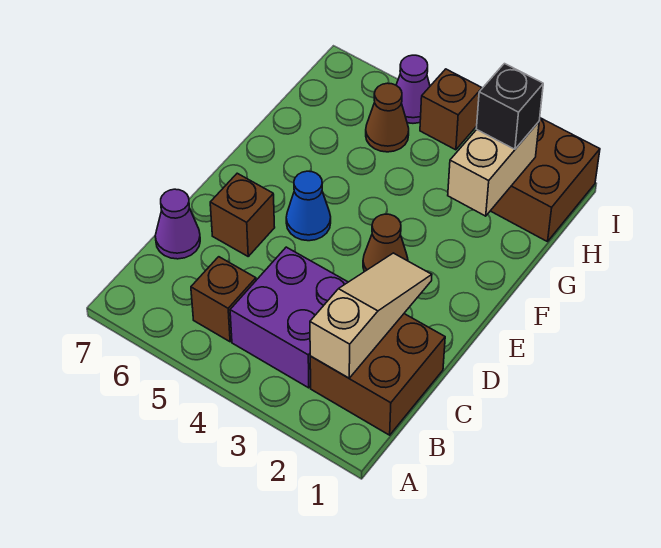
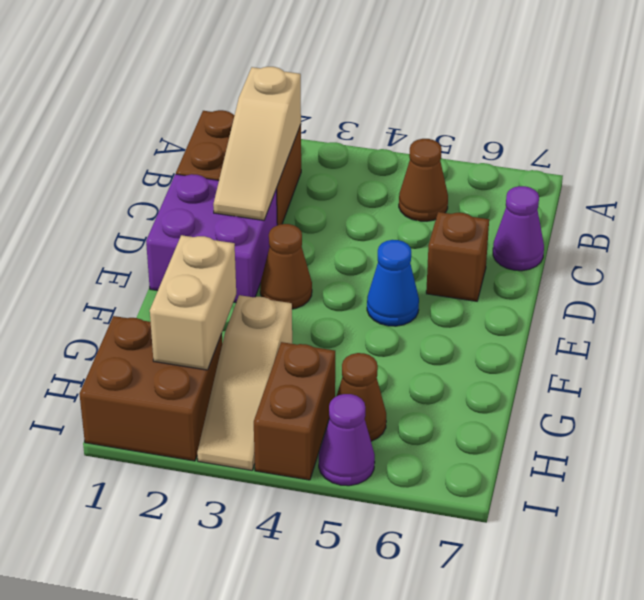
purple brick B3:C4 level 1 -> purple brick D1:E2 level 1
brown brick B5 level 1 -> brown cone B5 level 1
none -> tan slope G3:I3 level 1 top G
black brick H2 level 3 -> none
brown brick I4 level 1 -> brown brick H4:I4 level 1

